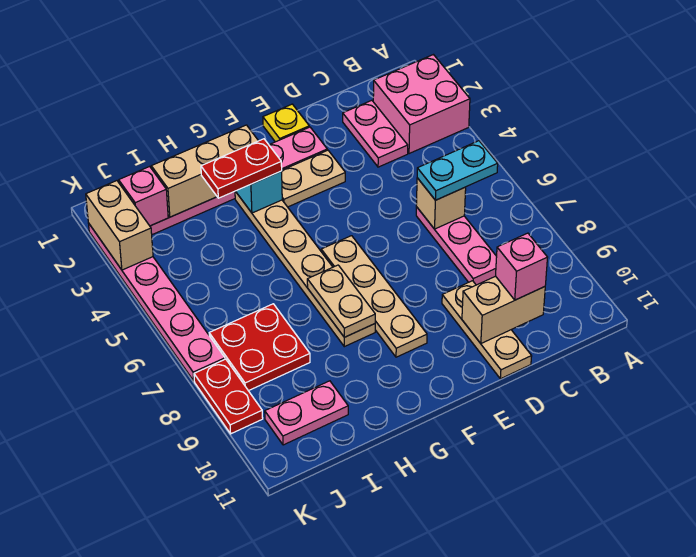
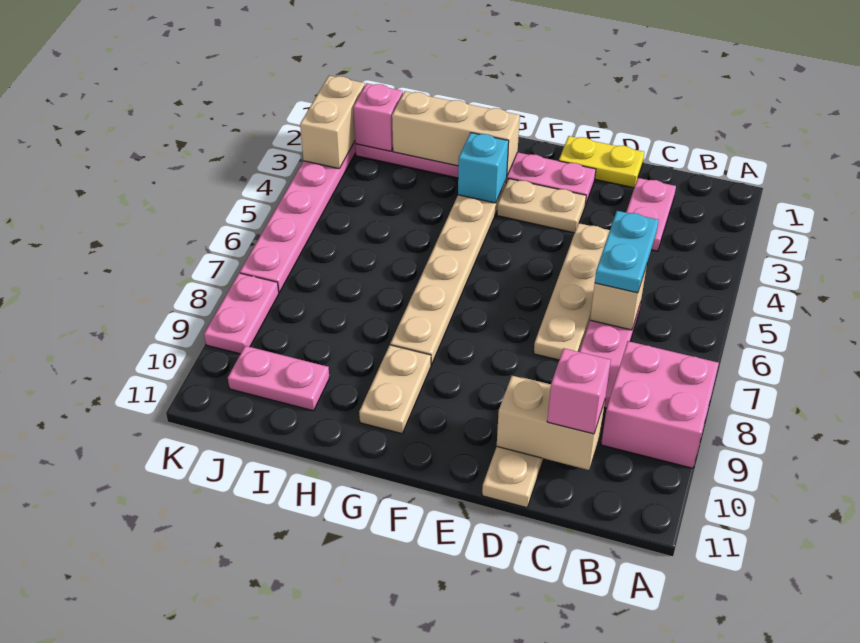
pink brick A2:B3 level 1 -> pink brick A8:B9 level 1
cyan plate B6:C6 level 3 -> cyan plate C5:C6 level 3
yellow plate E1 level 1 -> yellow plate D1:E1 level 1
tan plate F6:F9 level 1 -> tan plate D4:D7 level 1
red plate G3:H3 level 3 -> none
tan plate G7:G8 level 2 -> tan plate G9:G10 level 1
red plate I7:J8 level 1 -> none
red plate K8:K9 level 1 -> pink plate K8:K9 level 1

